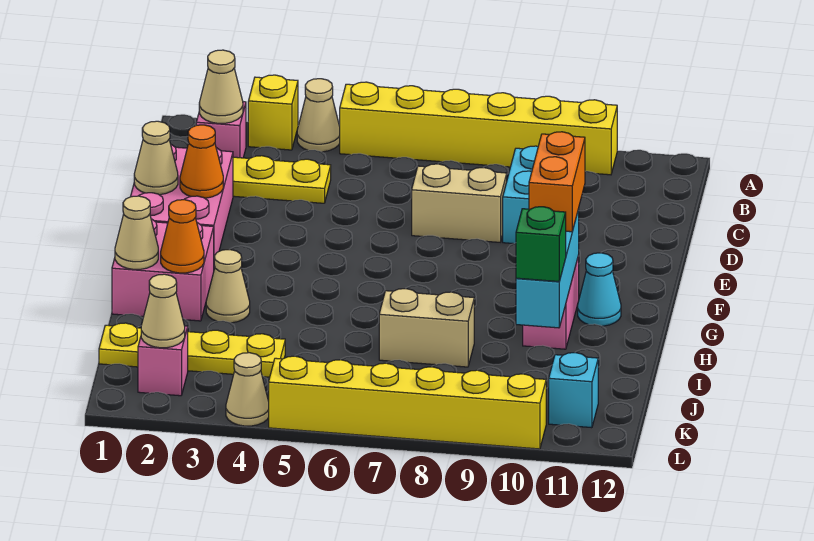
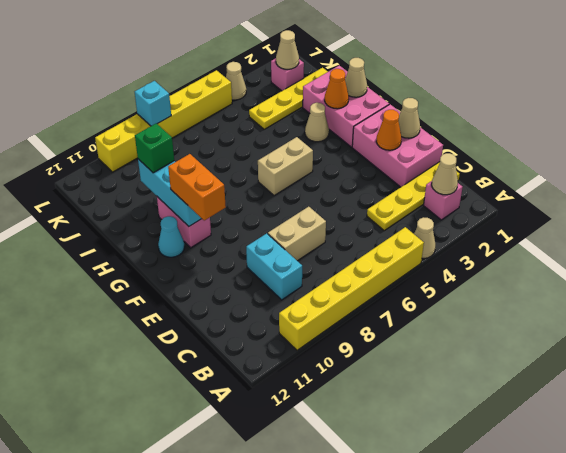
yellow brick A3 level 1 -> none
pink brick G1:H2 level 1 -> pink brick G1:I2 level 1
tan brick I7:I8 level 1 -> tan brick G5:G6 level 1
cyan brick K11 level 1 -> cyan brick L8 level 2

